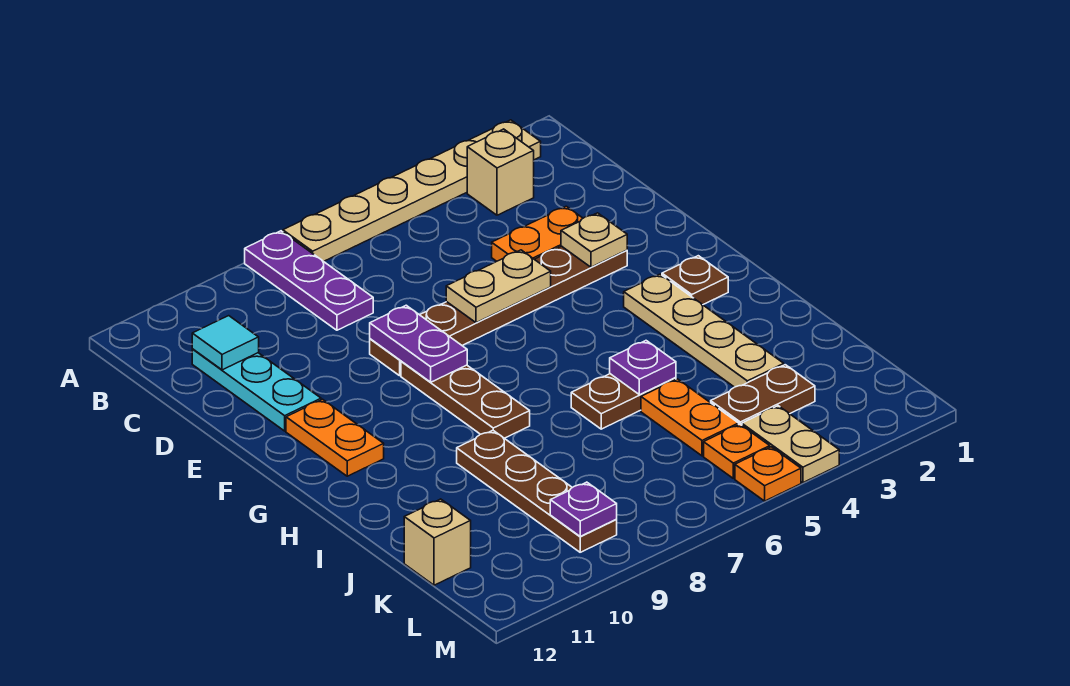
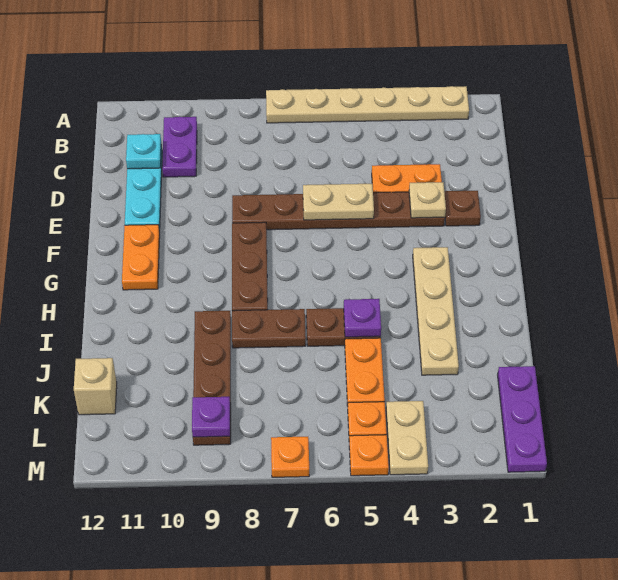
purple plate A8:C8 level 1 -> purple plate K1:M1 level 1
tan brick B3 level 1 -> none
cyan tile C11 level 2 -> cyan plate C11 level 2
purple plate E8:F8 level 2 -> purple plate B10:C10 level 1
brown plate G2 level 1 -> brown plate E2 level 1
brown plate K3:K4 level 1 -> brown plate I7:I8 level 1
none -> orange plate M7 level 1

